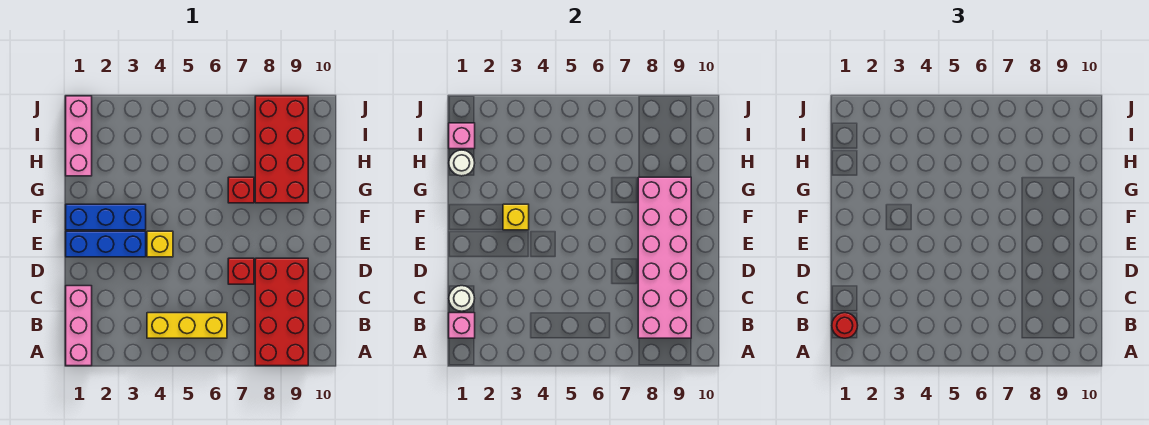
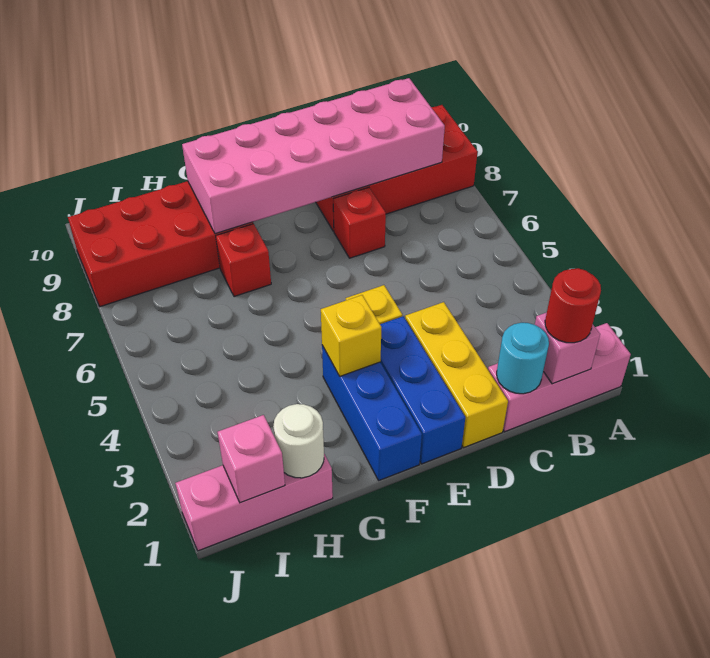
yellow brick B4:B6 level 1 -> yellow brick D1:D3 level 1
white round brick C1 level 2 -> cyan round brick C1 level 2

